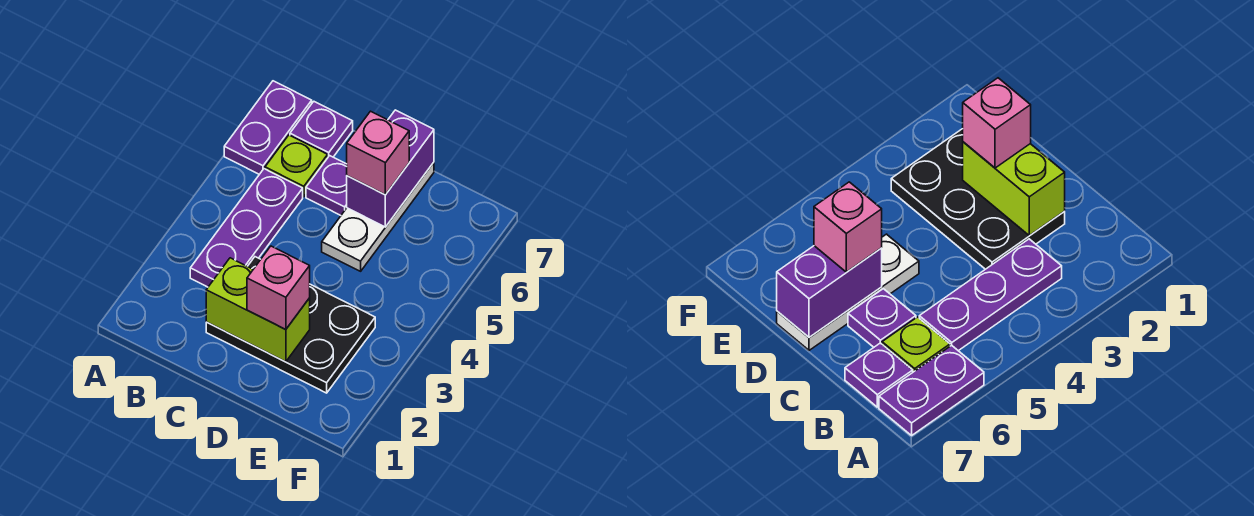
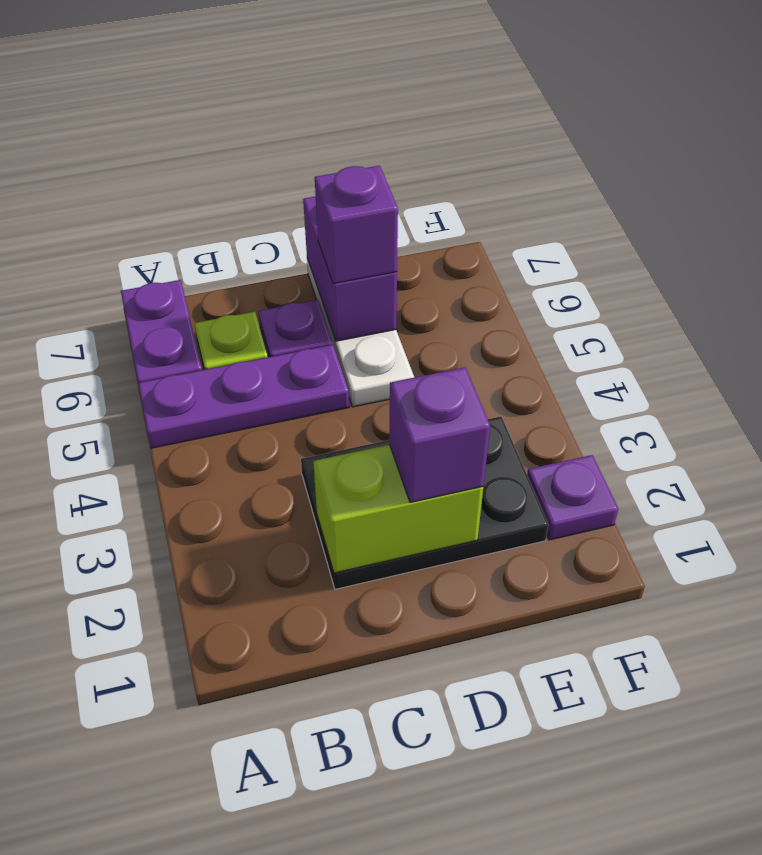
purple plate B3:B5 level 1 -> purple plate A5:C5 level 1
purple plate B7 level 1 -> purple plate F2 level 1
pink brick D2 level 3 -> purple brick D2 level 3
pink brick D6 level 3 -> purple brick D6 level 3

